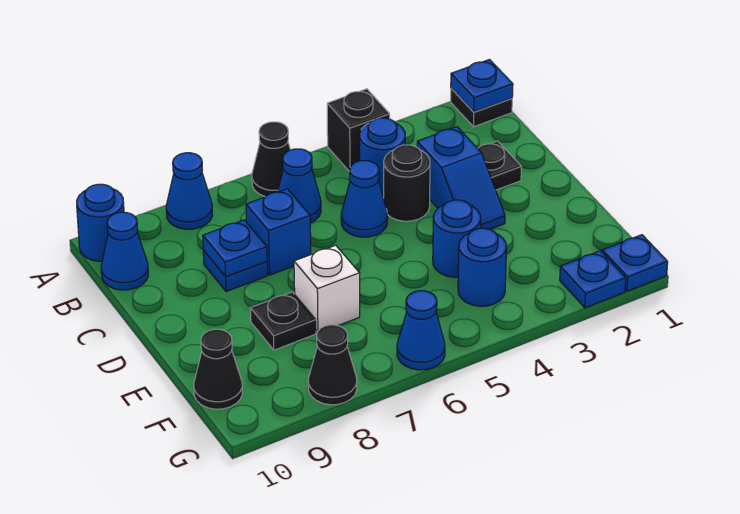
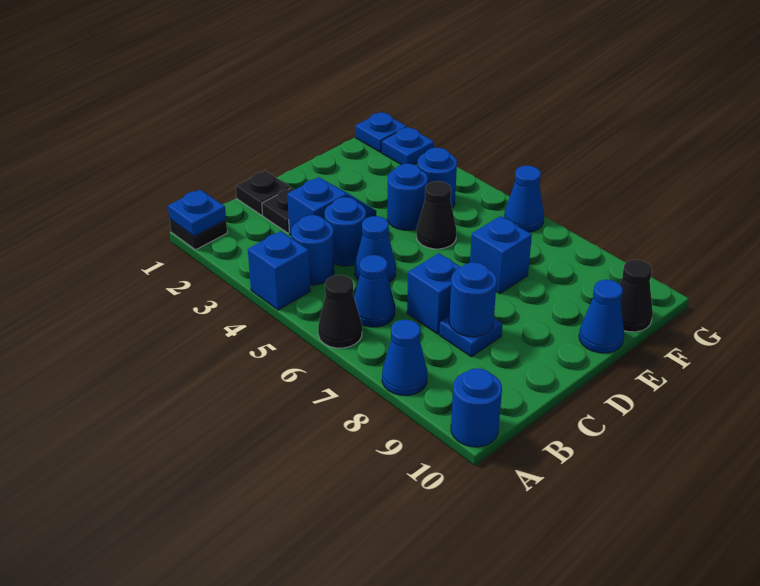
black brick A4 level 1 -> blue brick A4 level 1
blue cone B10 level 1 -> blue cone E10 level 1
black round brick C4 level 1 -> blue round brick C4 level 1
blue plate C8 level 2 -> blue round brick C8 level 2
white brick E7 level 1 -> blue brick E7 level 1
black plate E8 level 1 -> black plate C1 level 1
black cone G8 level 1 -> black cone E5 level 1

